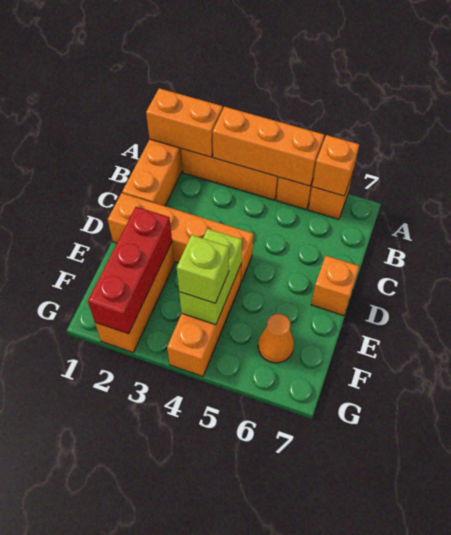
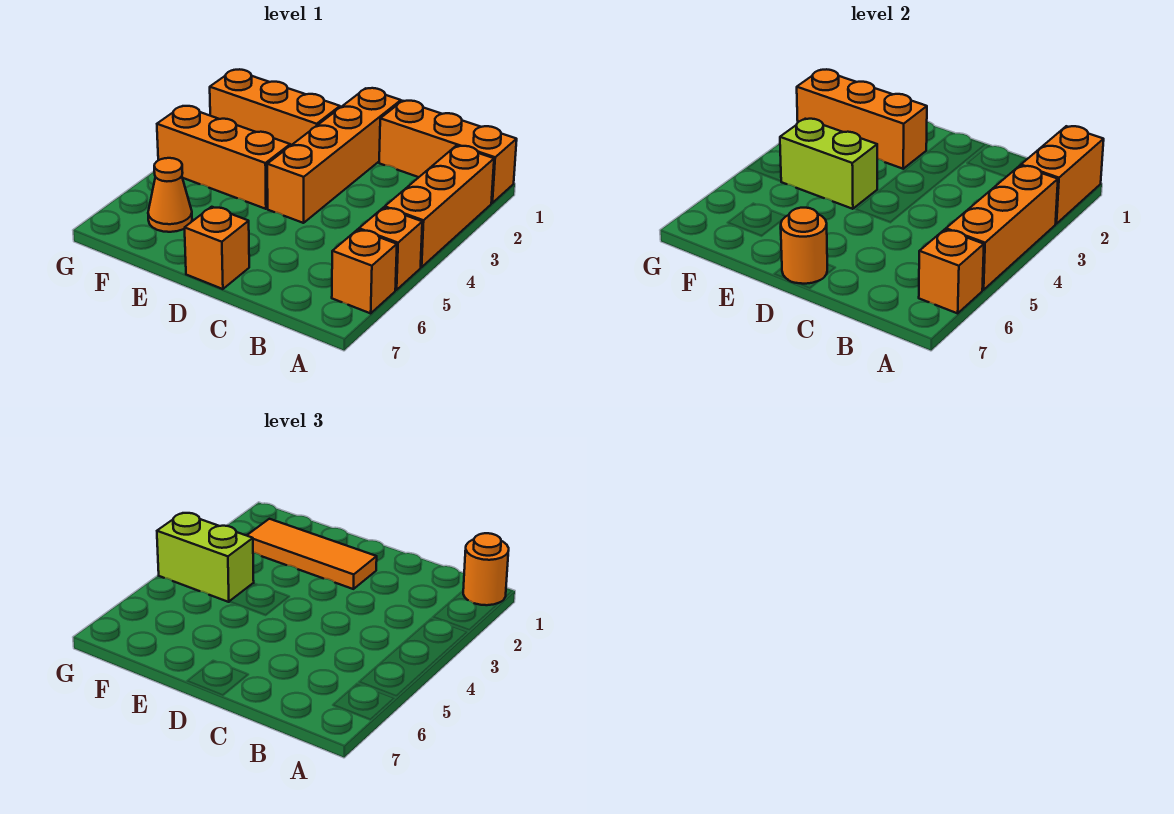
none -> orange round brick A1 level 3
none -> orange tile D2:F2 level 3
none -> orange round brick D7 level 2
red brick E2:G2 level 2 -> orange brick E2:G2 level 2
lime brick F4 level 3 -> lime brick F4:G4 level 3

